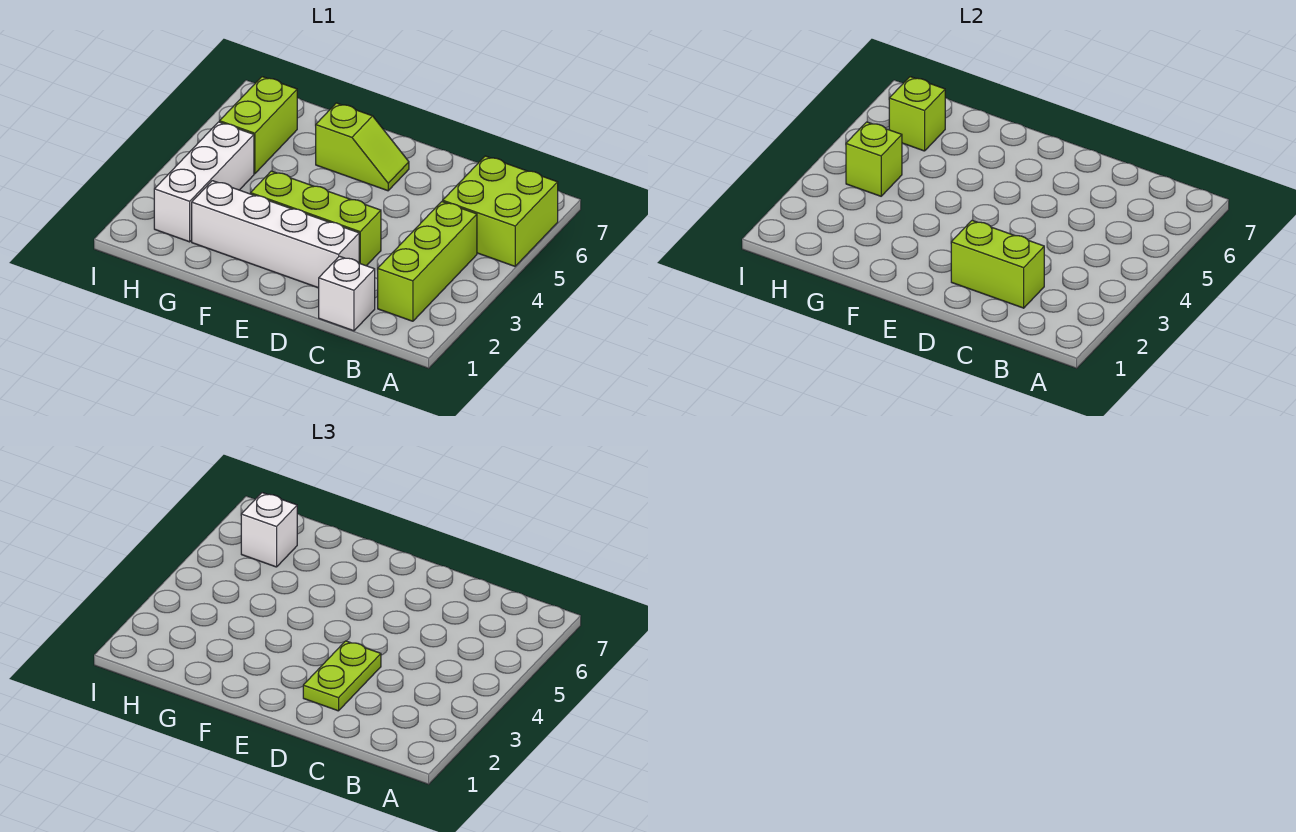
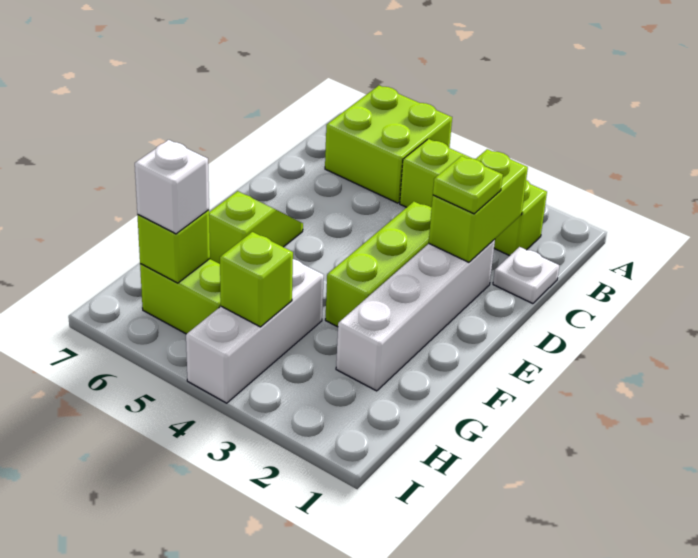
white brick C1 level 1 -> white plate C1 level 1
lime plate D2:D3 level 3 -> lime plate D2 level 3
white brick H2:H4 level 1 -> white brick G4:I4 level 1

